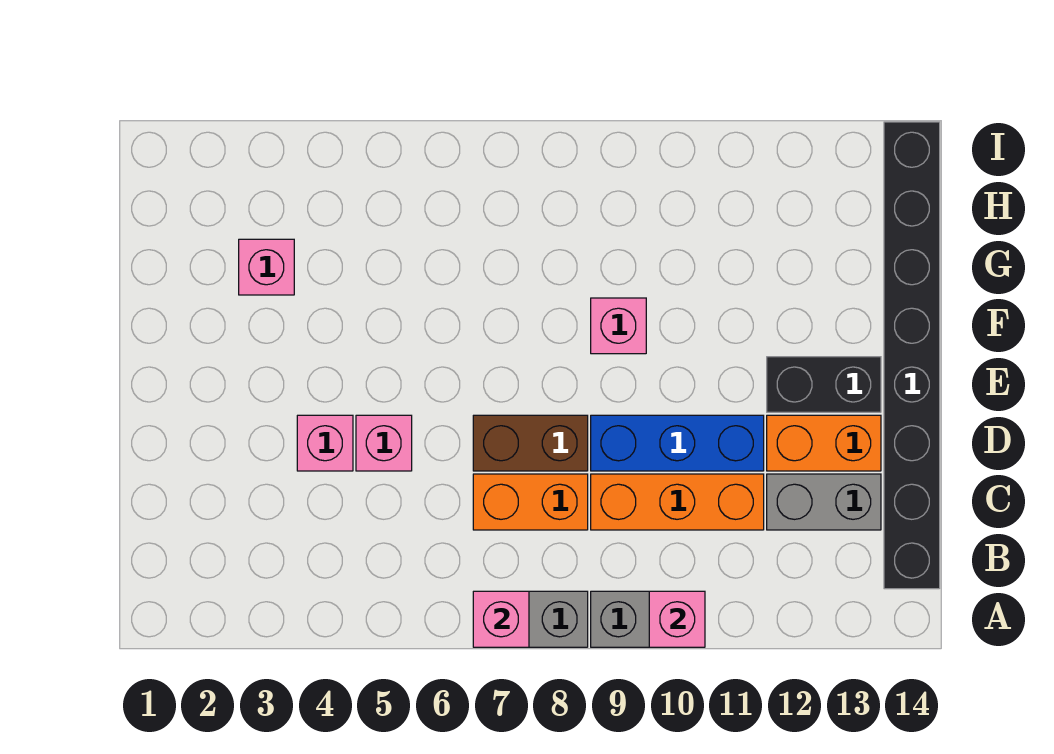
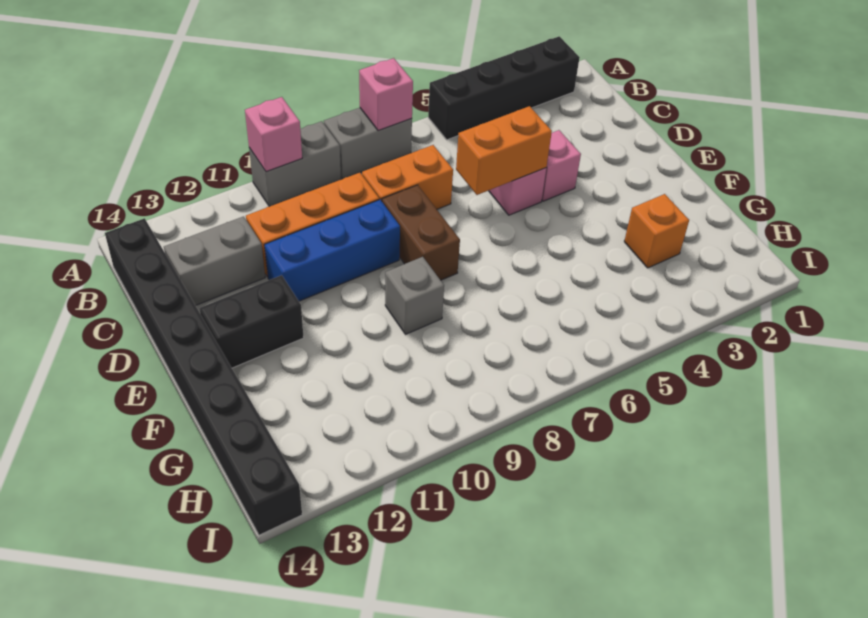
none -> black brick A2:A5 level 1
brown brick D7:D8 level 1 -> brown brick D8:E8 level 1
orange brick D12:D13 level 1 -> orange brick D5:D6 level 2
pink brick F9 level 1 -> grey brick F9 level 1
pink brick G3 level 1 -> orange brick G3 level 1

